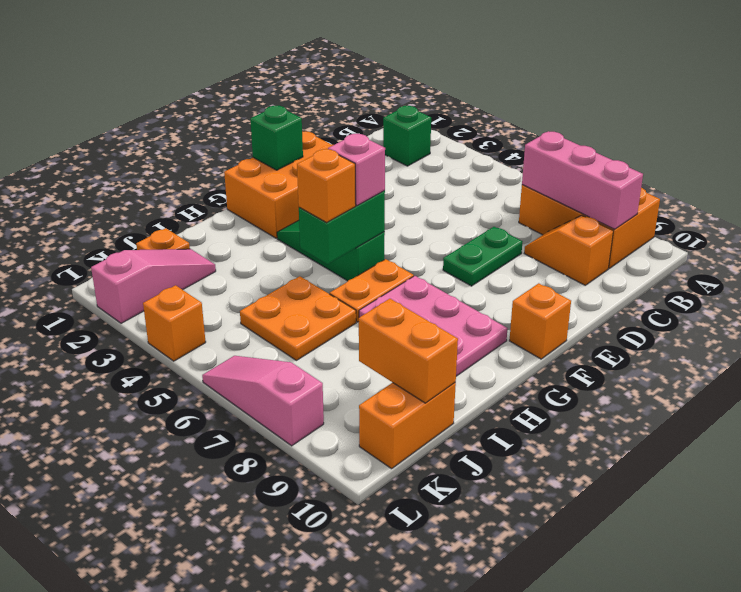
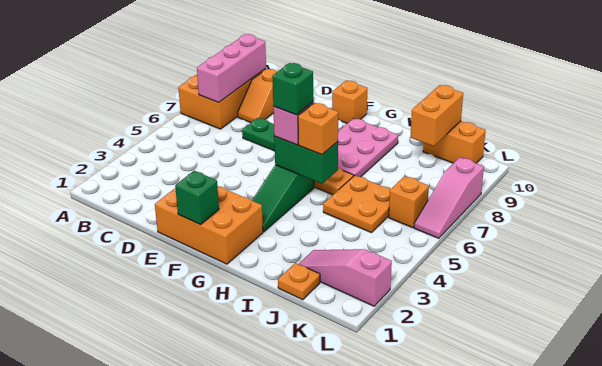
green brick B2 level 1 -> green brick G5 level 4
orange brick L4 level 1 -> orange brick K6 level 1

